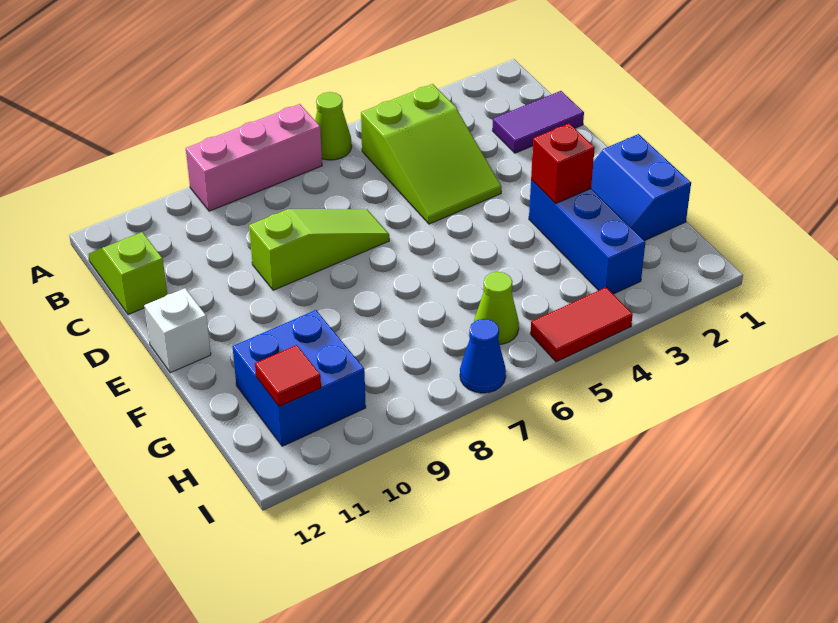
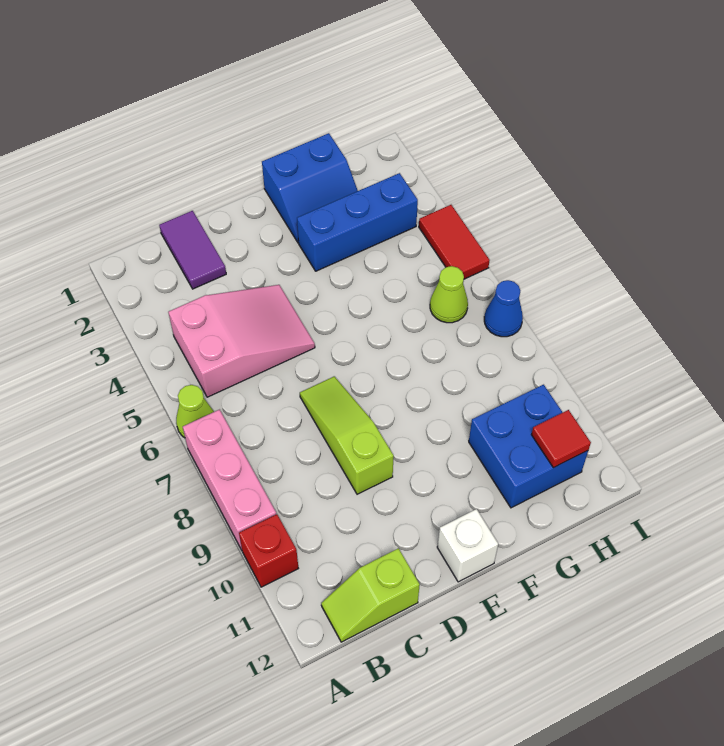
lime slope B4:D5 level 1 top B -> pink slope B4:D5 level 1 top B
red brick F3 level 2 -> red brick A10 level 1

